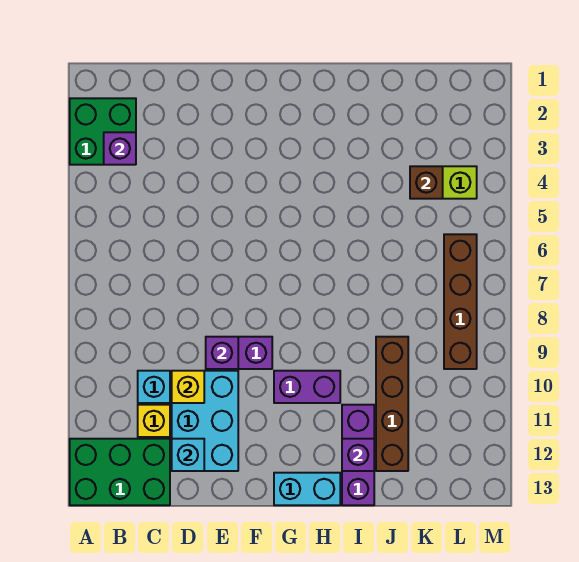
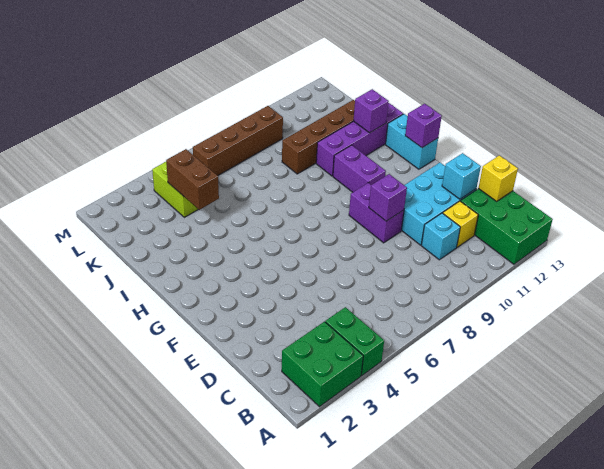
none -> green brick A4:B4 level 1
purple brick B3 level 2 -> purple brick G13 level 2
yellow brick D10 level 2 -> yellow brick C13 level 2
purple brick I11:I13 level 1 -> purple brick I10:I13 level 1
brown brick K4 level 2 -> brown brick J4:K4 level 2

